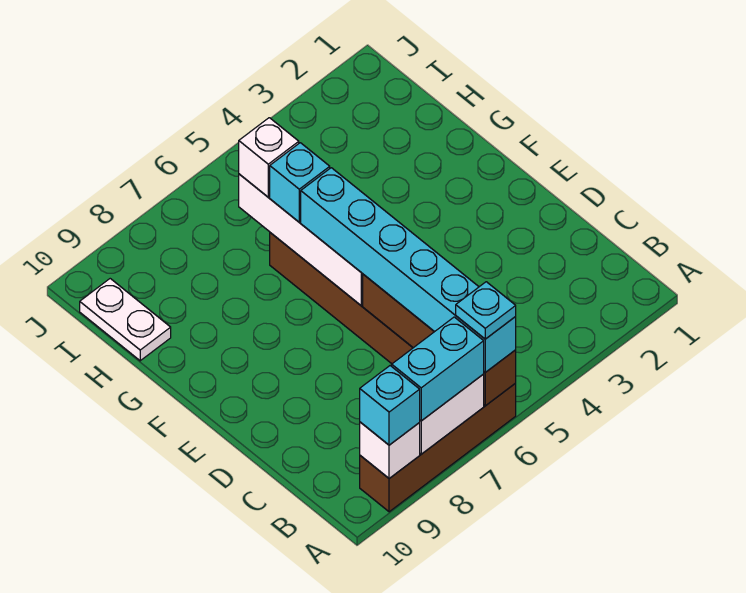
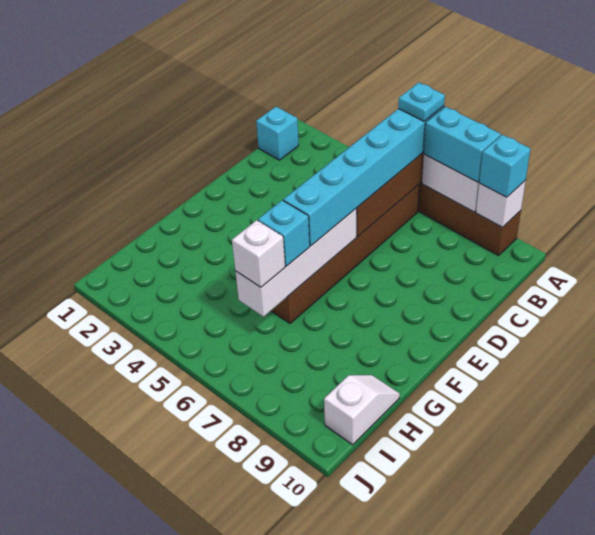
none -> cyan brick B1 level 1
white plate H10:I10 level 1 -> white slope H10:I10 level 1 top I

